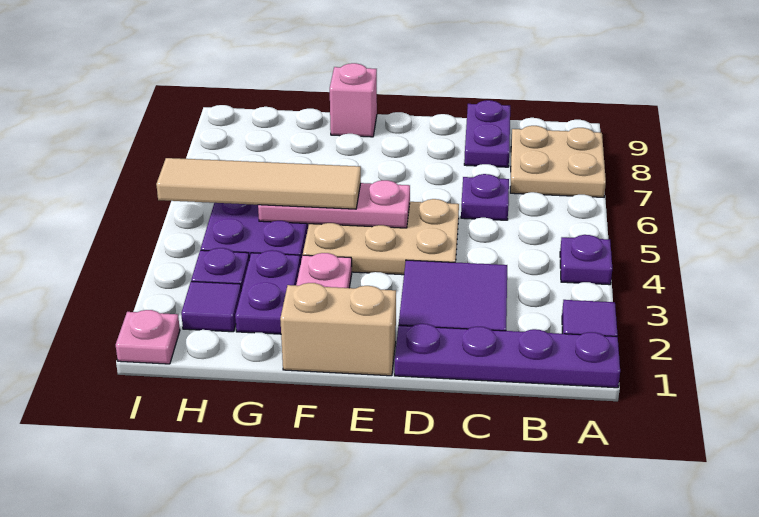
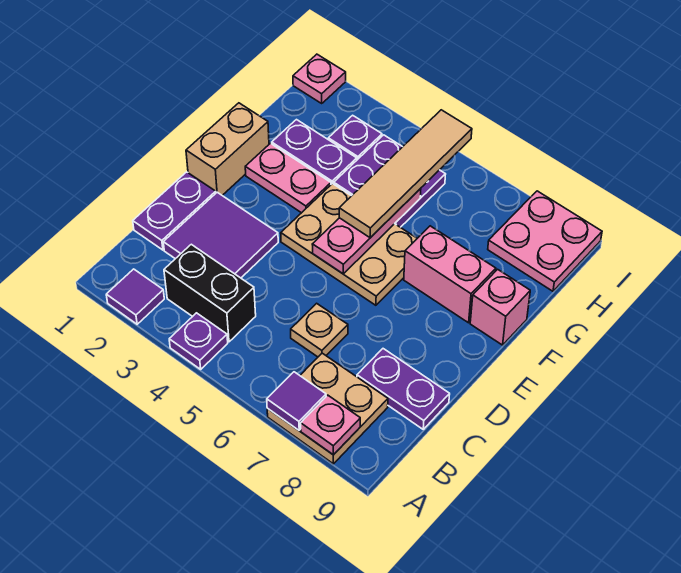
purple plate A1:D1 level 1 -> purple plate C1:D1 level 1
none -> pink plate A8 level 2
none -> black brick B3:B4 level 1
purple plate C6 level 1 -> tan plate C6 level 1
tan plate D4:F5 level 1 -> tan plate E4:F6 level 1
none -> pink brick F7:F8 level 1
purple tile H2 level 1 -> purple tile A7 level 2
none -> pink plate H8:I9 level 1

